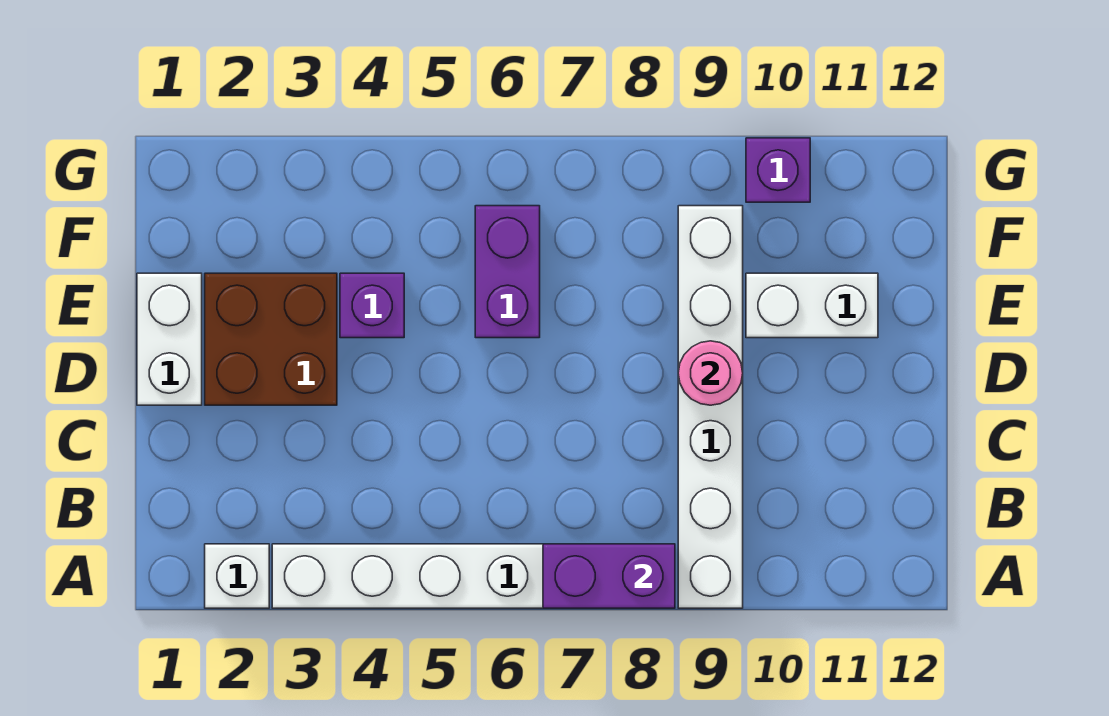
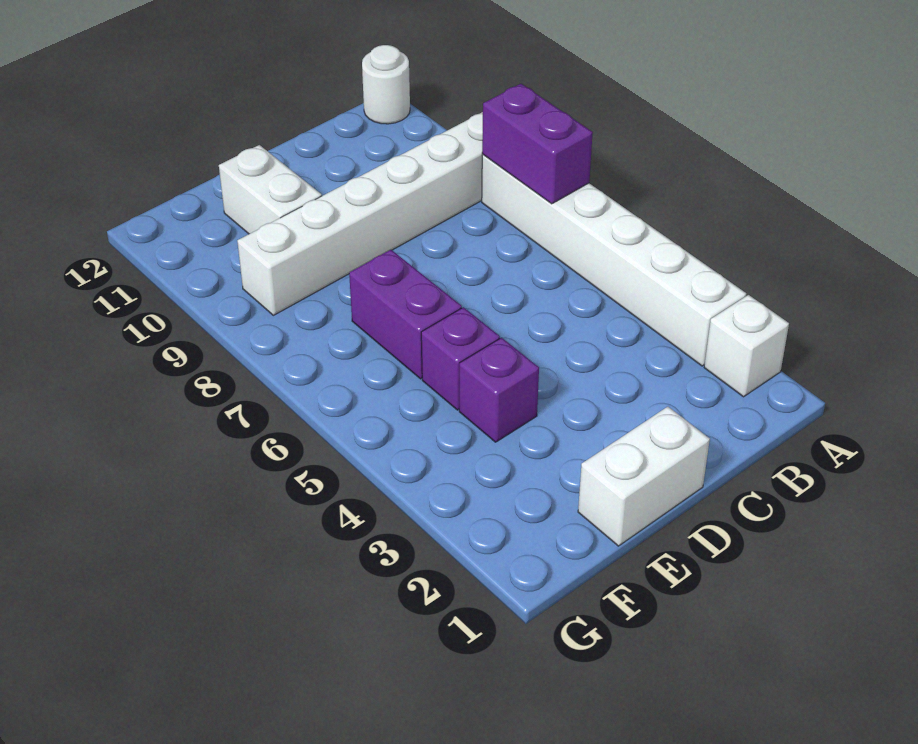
none -> white round brick A12 level 1
brown brick D2:E3 level 1 -> none
pink round brick D9 level 2 -> none
purple brick E6:F6 level 1 -> purple brick E6:E7 level 1
purple brick G10 level 1 -> purple brick E5 level 1

